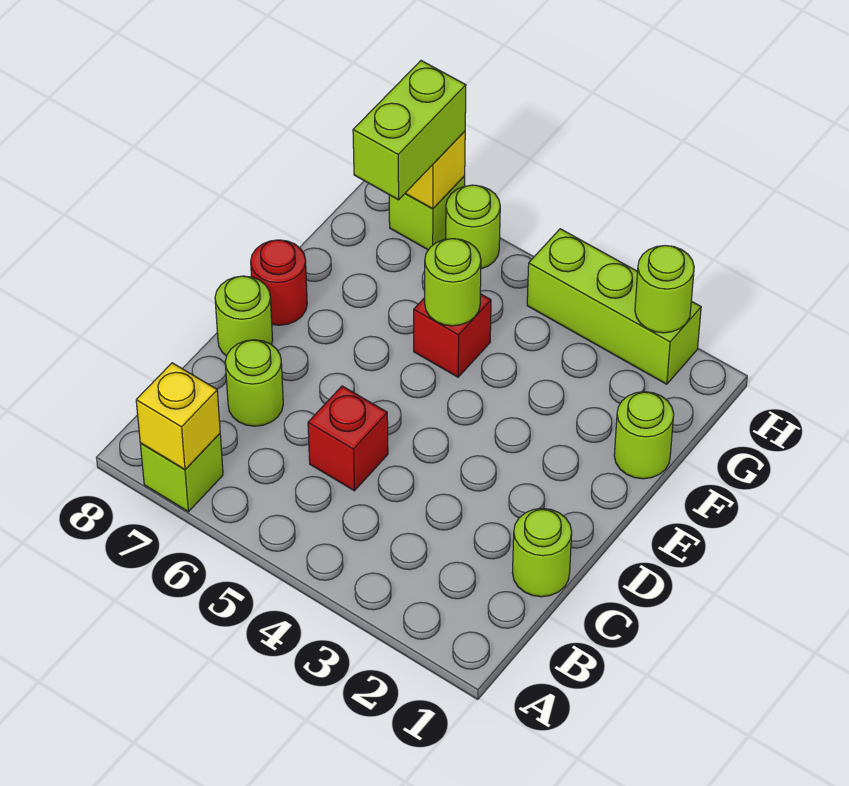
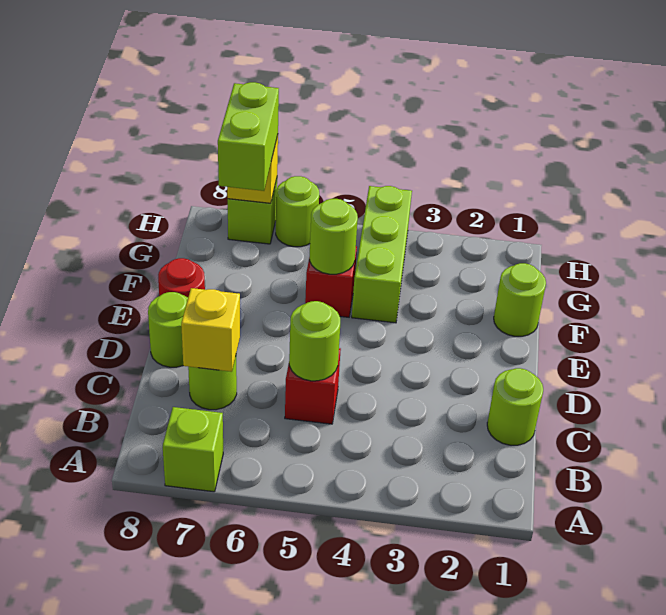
yellow brick A7 level 2 -> yellow brick C7 level 2
lime brick H2:H4 level 1 -> lime brick F4:H4 level 1
lime round brick H2 level 2 -> lime round brick C5 level 2

